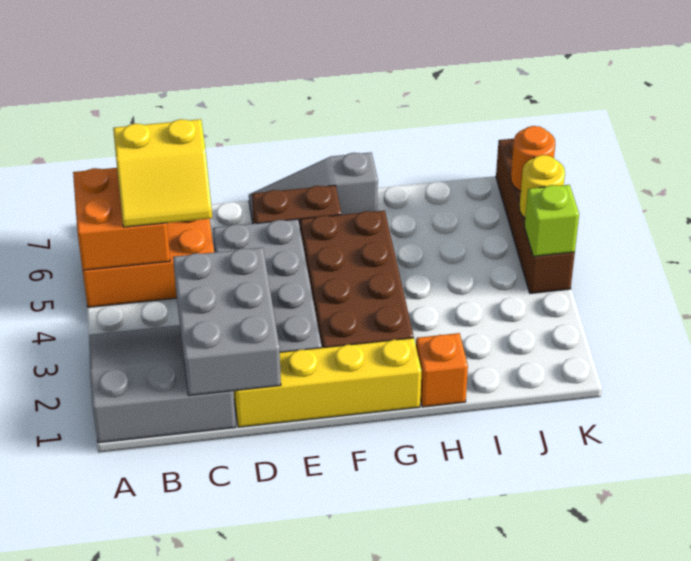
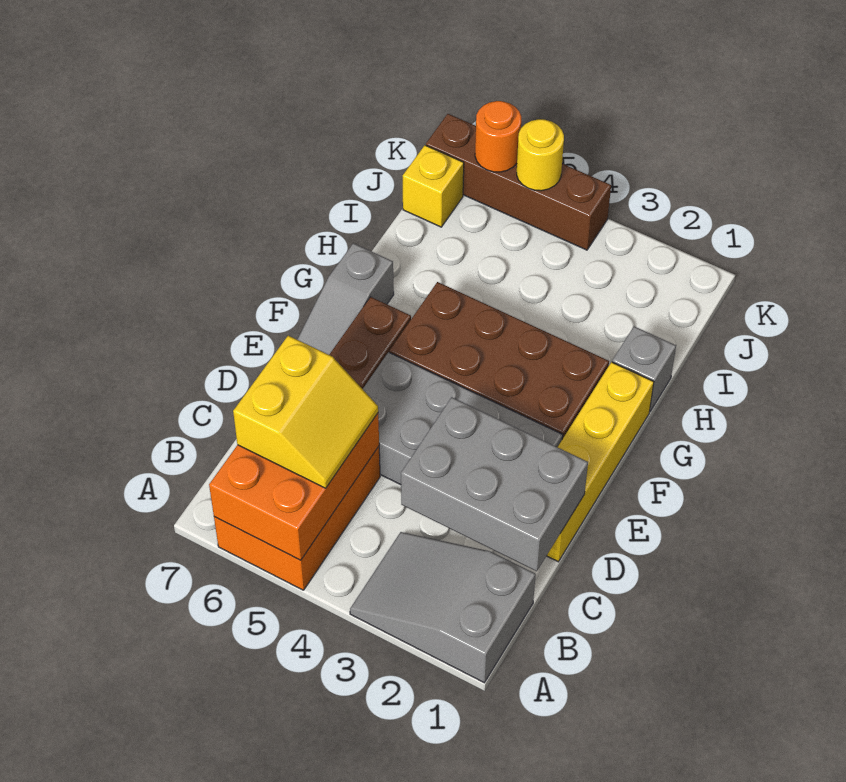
grey slope A1:C3 level 1 top 1 -> grey slope A1:B3 level 1 top 1
orange brick A5:B6 level 2 -> orange brick A5:C6 level 2
orange brick H1 level 1 -> grey brick H1 level 1
none -> yellow brick J7 level 1
lime brick K4 level 2 -> none

